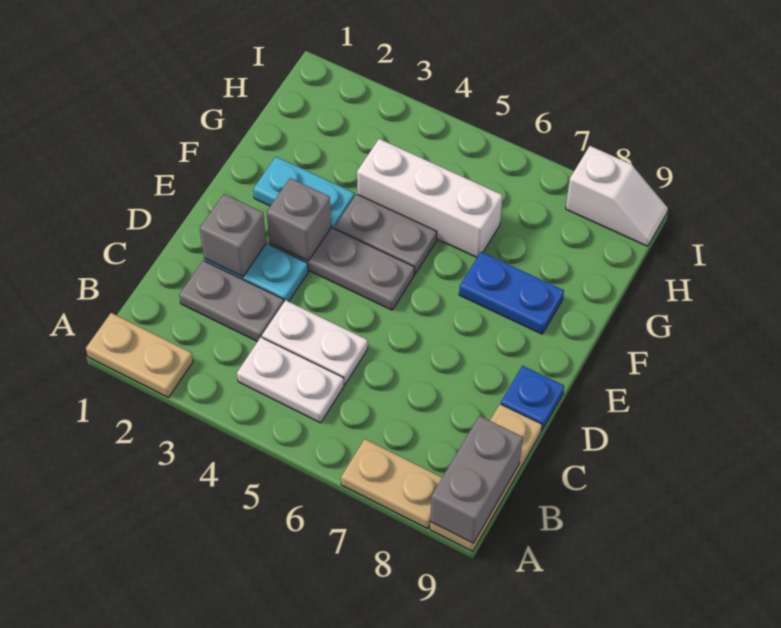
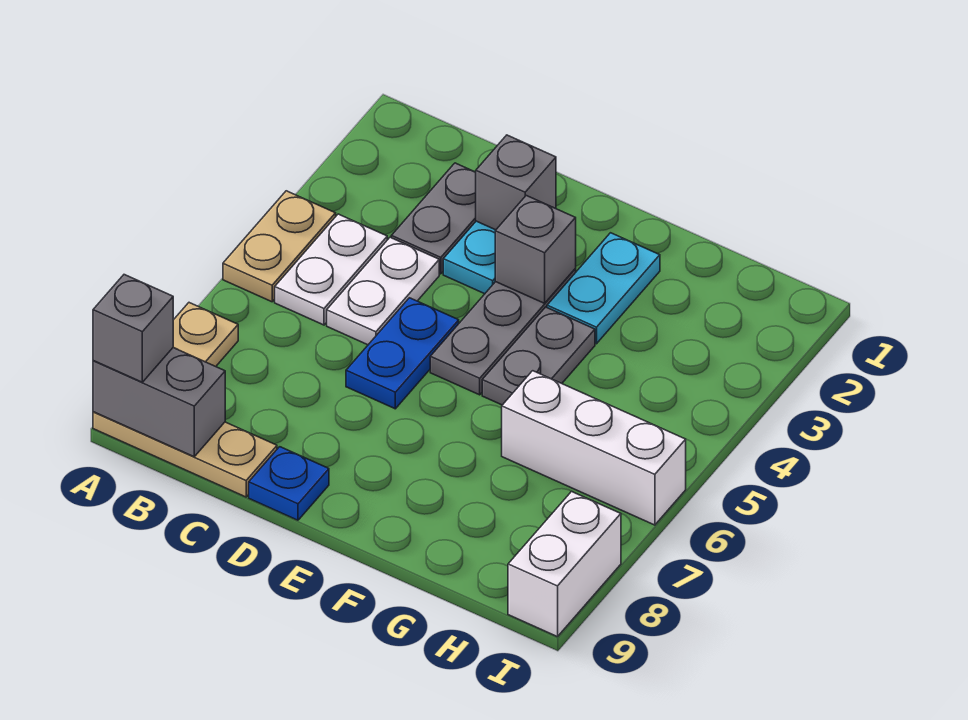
tan plate A1:A2 level 1 -> tan plate A4:A5 level 1
none -> grey brick A9 level 3
blue plate F7:F8 level 1 -> blue plate D5:D6 level 1
white brick G4:G6 level 1 -> white brick G6:I6 level 1
white slope I8:I9 level 1 top 8 -> white brick I8:I9 level 1

